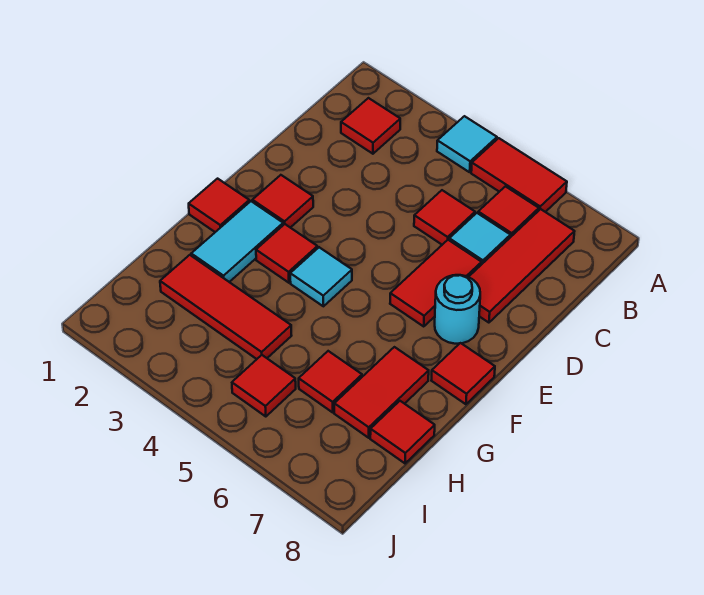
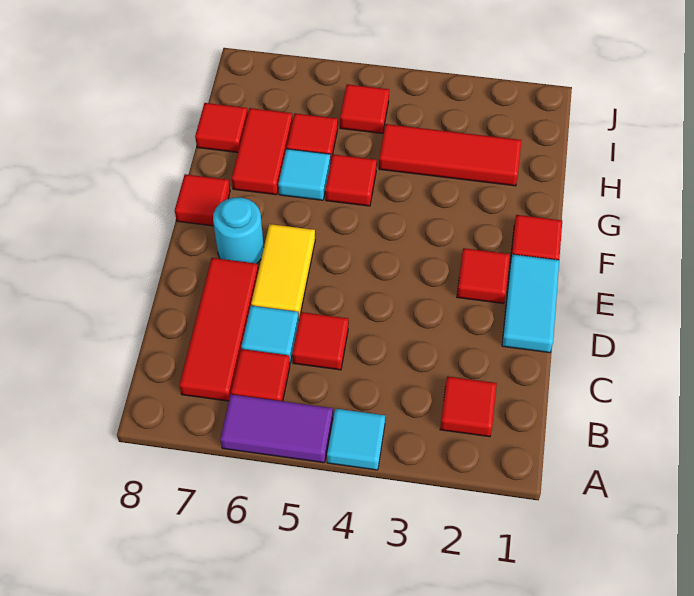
red tile A5:A6 level 1 -> purple tile A5:A6 level 1
red tile D6:E6 level 1 -> yellow tile D6:E6 level 1
cyan tile F2:G2 level 1 -> cyan tile D1:E1 level 1
red tile F3 level 1 -> red tile G5 level 1
cyan tile F4 level 1 -> cyan tile G6 level 1

